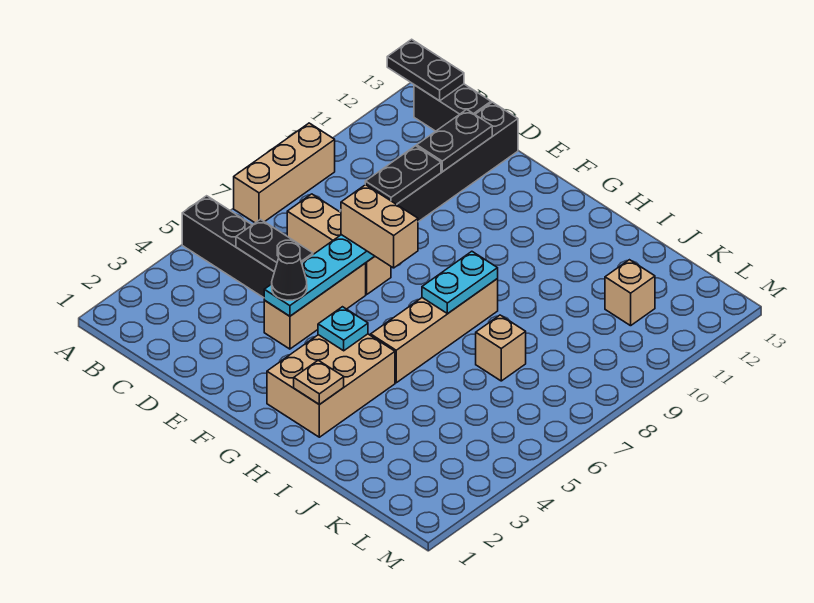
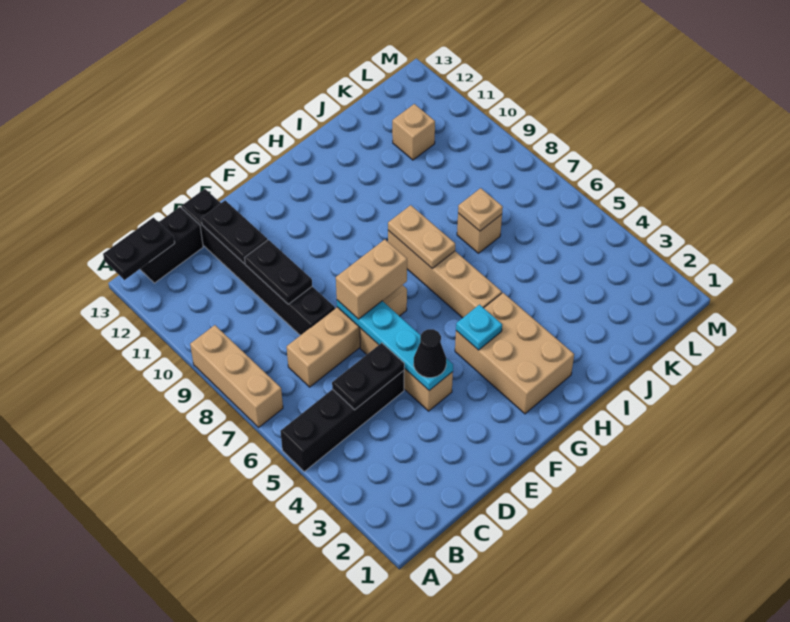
tan brick C7:E7 level 1 -> tan brick C7:F7 level 1
tan plate H2 level 2 -> tan plate J7 level 2
cyan plate H7:H8 level 2 -> tan plate H7:H8 level 2

